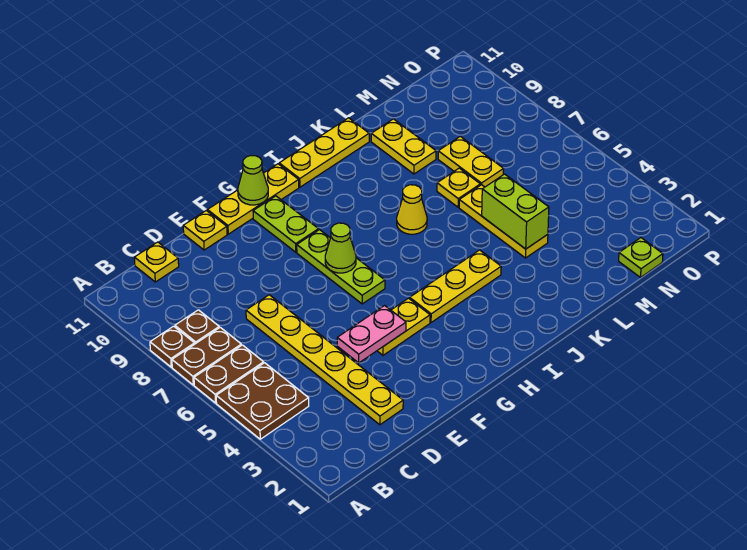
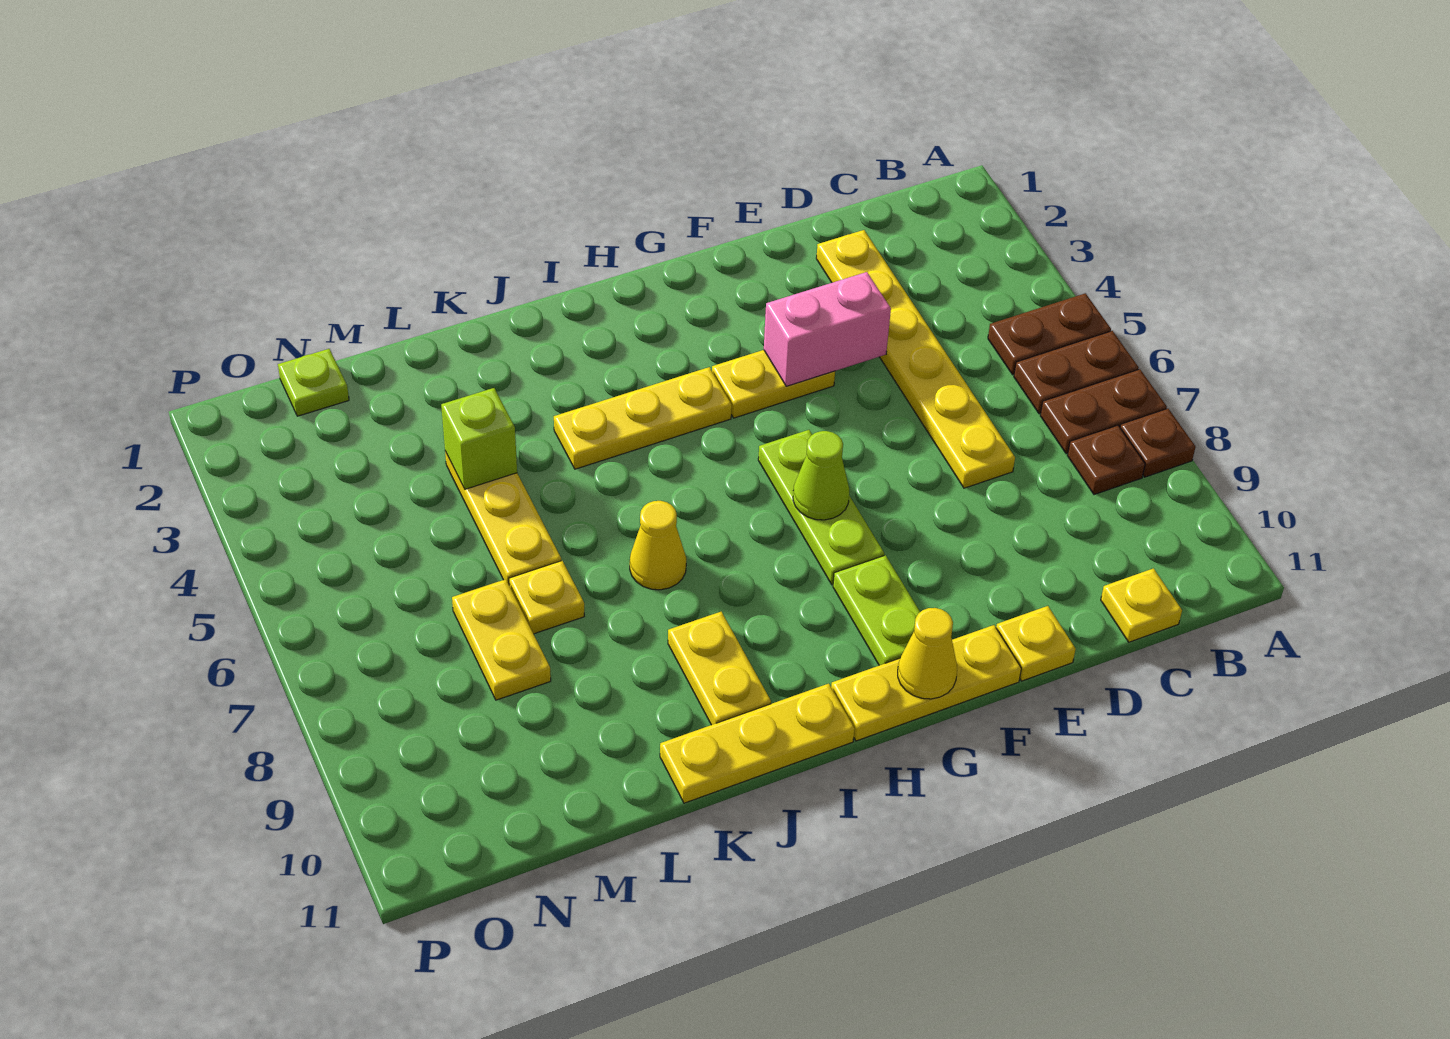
brown plate A4:B5 level 1 -> brown plate A5:B5 level 1
pink plate E4:F4 level 2 -> pink brick E4:F4 level 2
lime cone G11 level 2 -> yellow cone G11 level 2
lime brick L4:L5 level 2 -> lime brick L4 level 2
yellow plate L9:L10 level 1 -> yellow plate J9:J10 level 1

